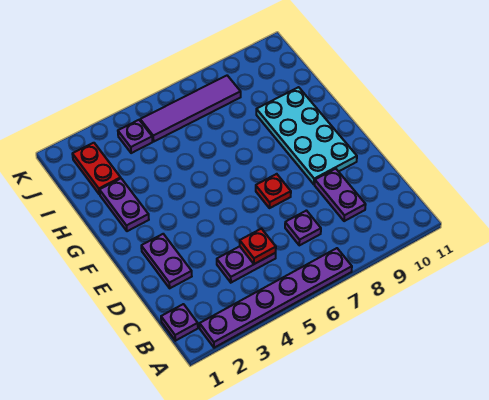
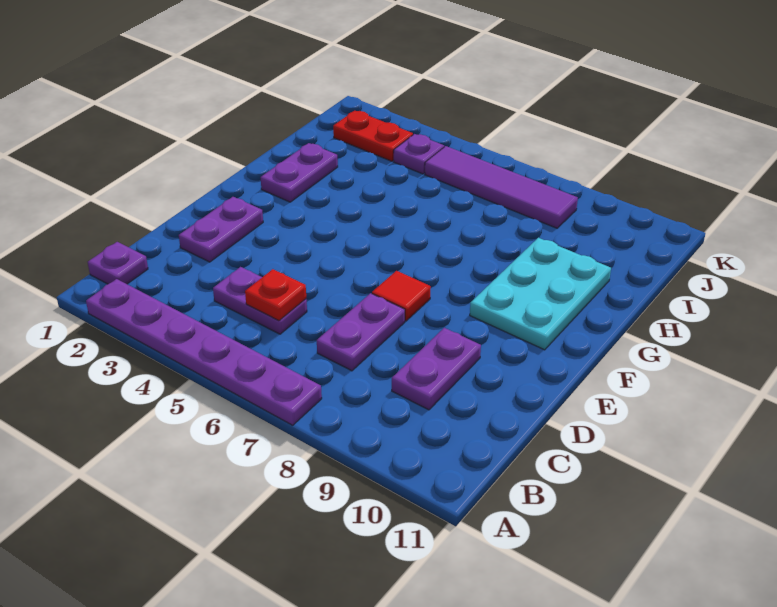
purple plate C7 level 1 -> purple plate C7:D7 level 1
red plate E7 level 1 -> red tile E7 level 1
cyan plate E9:H10 level 1 -> cyan plate F9:H10 level 1
red plate I2:J2 level 1 -> red plate J2:J3 level 1

